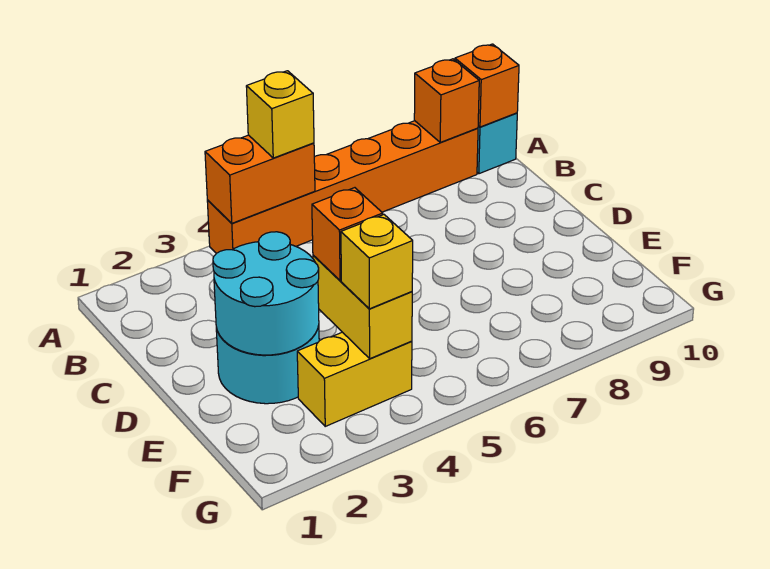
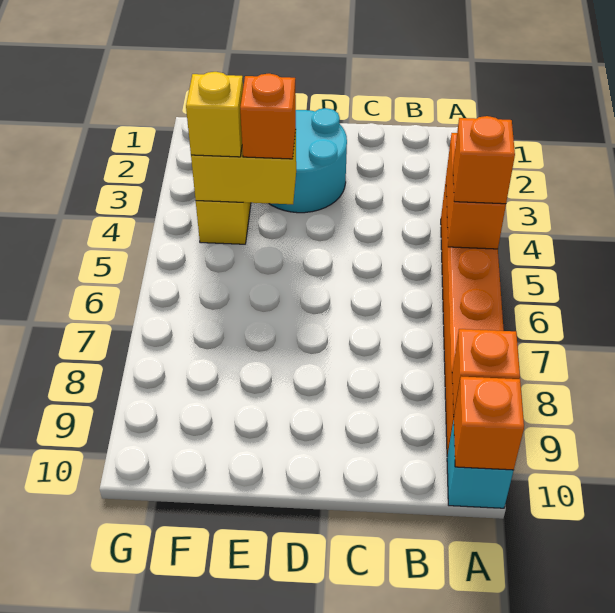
yellow brick A5 level 3 -> orange brick A5 level 3
cyan round brick D2:E3 level 2 -> none

